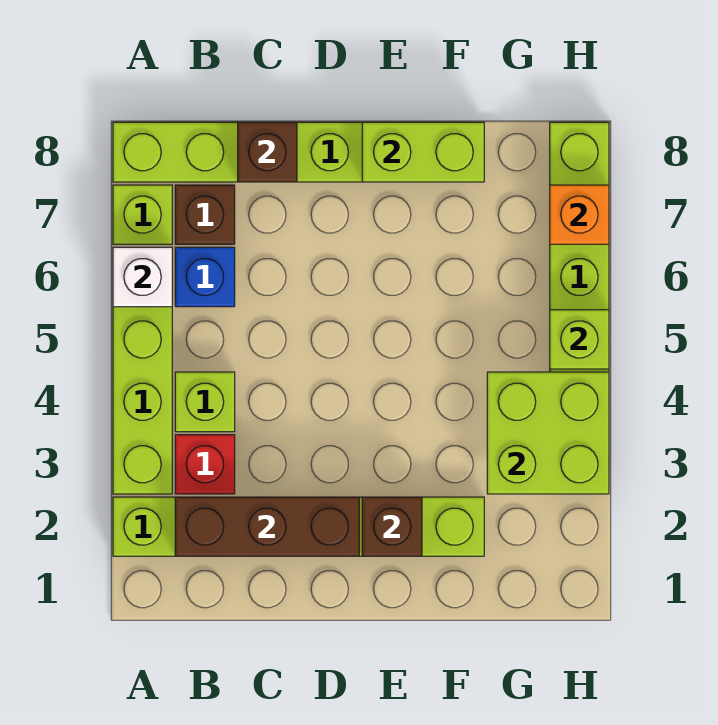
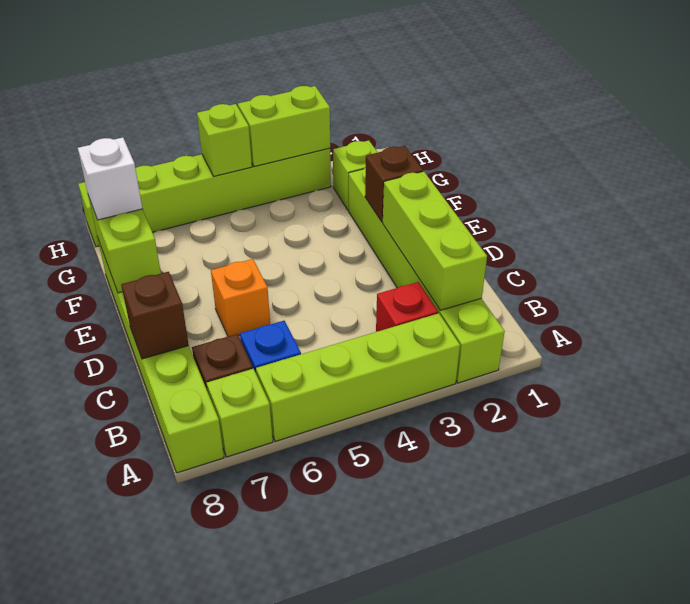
white brick A6 level 2 -> white brick F8 level 3
brown brick B2:D2 level 2 -> lime brick B2:D2 level 2
lime brick B4 level 1 -> lime brick G2 level 1
lime brick G3:H4 level 2 -> lime brick H3:H4 level 2
orange brick H7 level 2 -> orange brick D6 level 1

